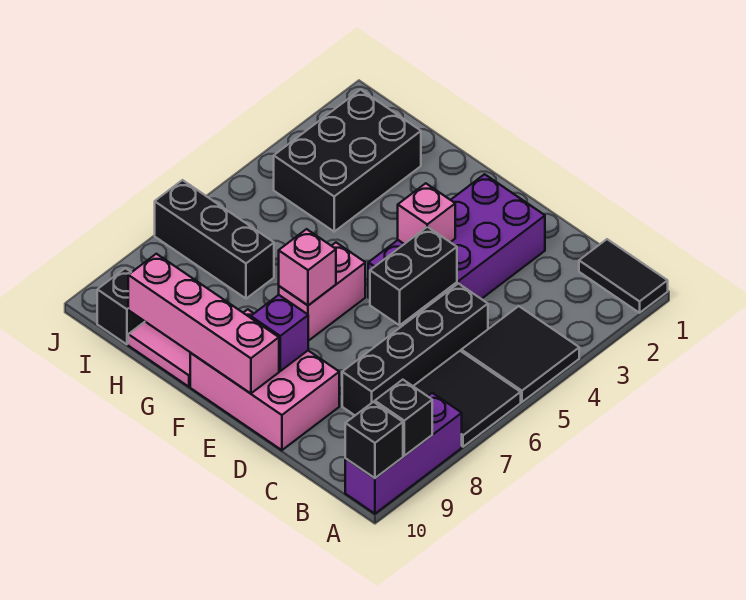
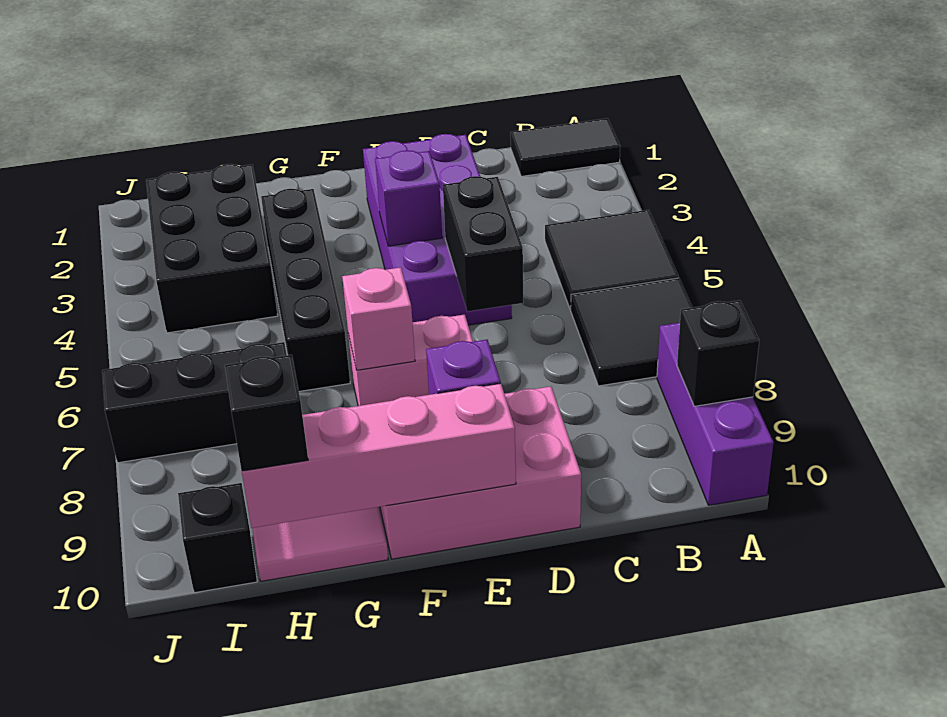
black brick A10 level 2 -> black brick H10 level 3
black brick C5:C8 level 1 -> black brick G3:G6 level 1
pink brick E4 level 2 -> purple brick E4 level 2
pink brick F6:F7 level 1 -> pink brick E7:F7 level 1

